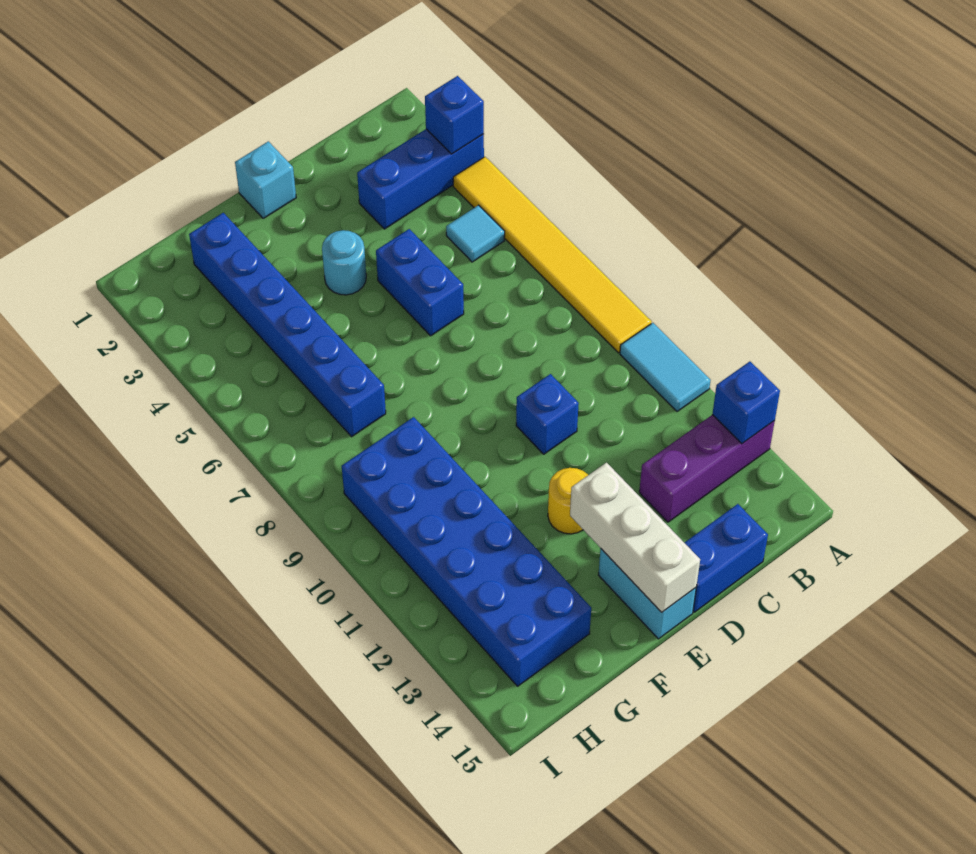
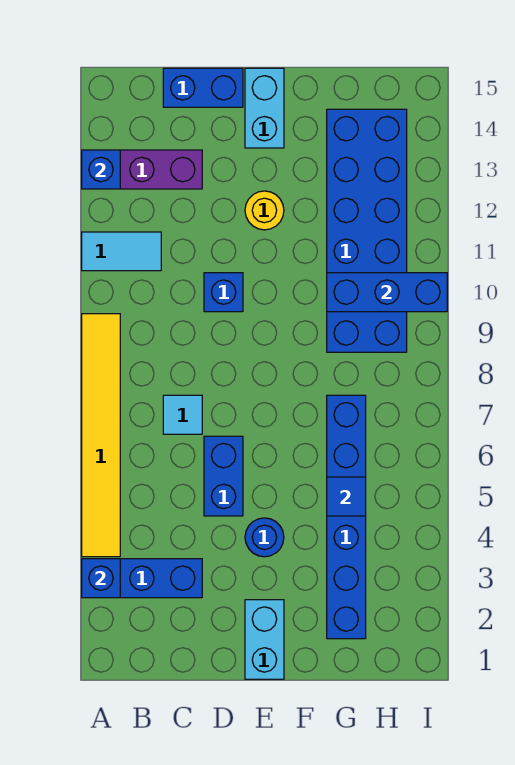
cyan tile A10:A11 level 1 -> cyan tile A11:B11 level 1
cyan tile B5 level 1 -> cyan tile C7 level 1
cyan brick E1 level 1 -> cyan brick E1:E2 level 1
cyan round brick E4 level 1 -> blue round brick E4 level 1
white brick E13:E15 level 2 -> none
none -> blue tile G5 level 2
none -> blue brick G10:I10 level 2

